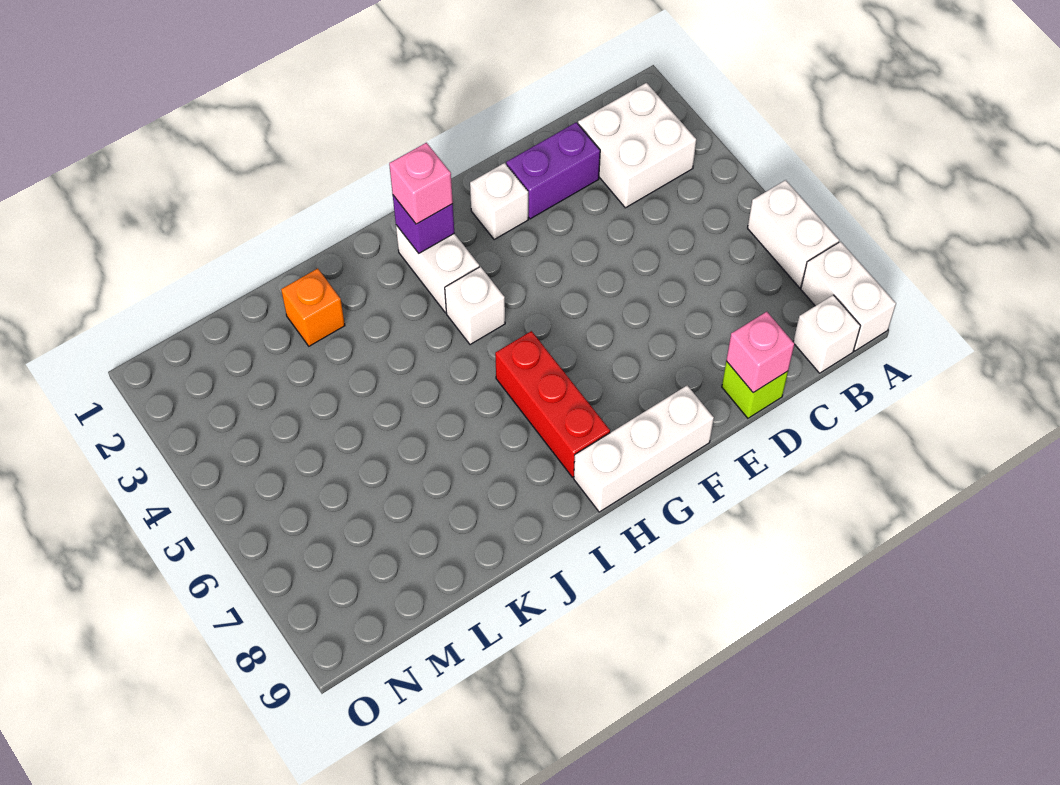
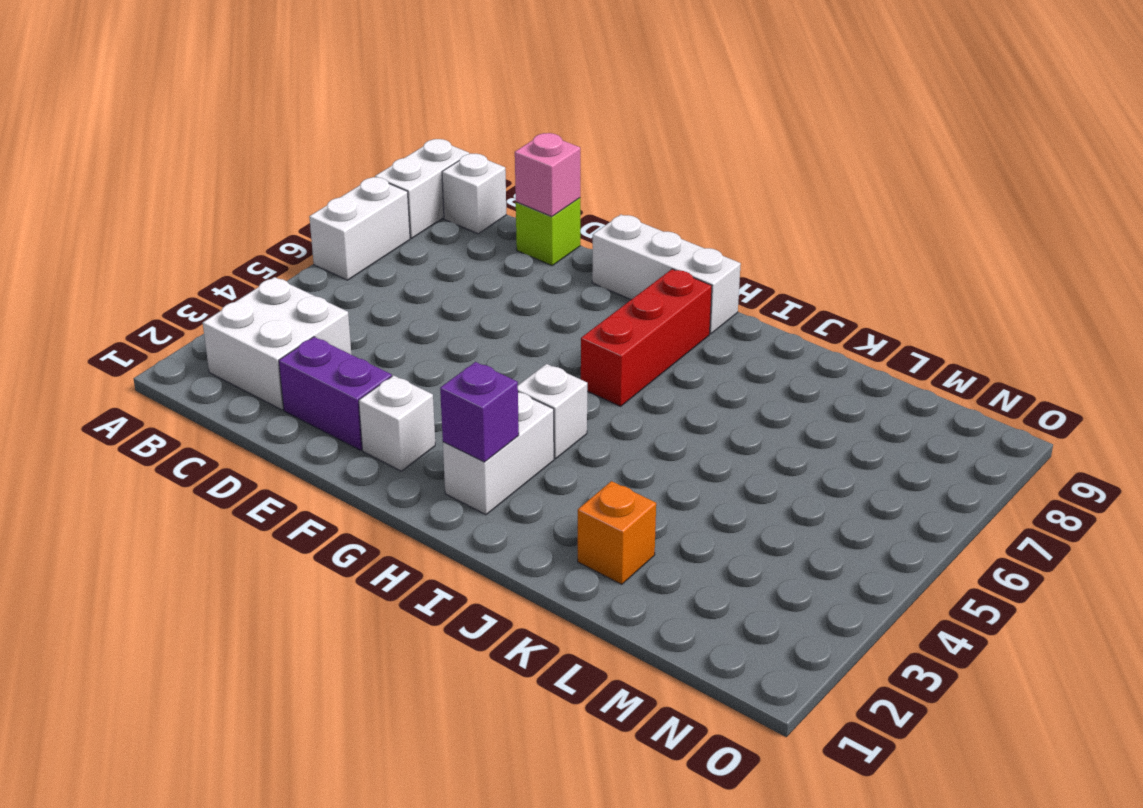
pink brick H2 level 3 -> none

